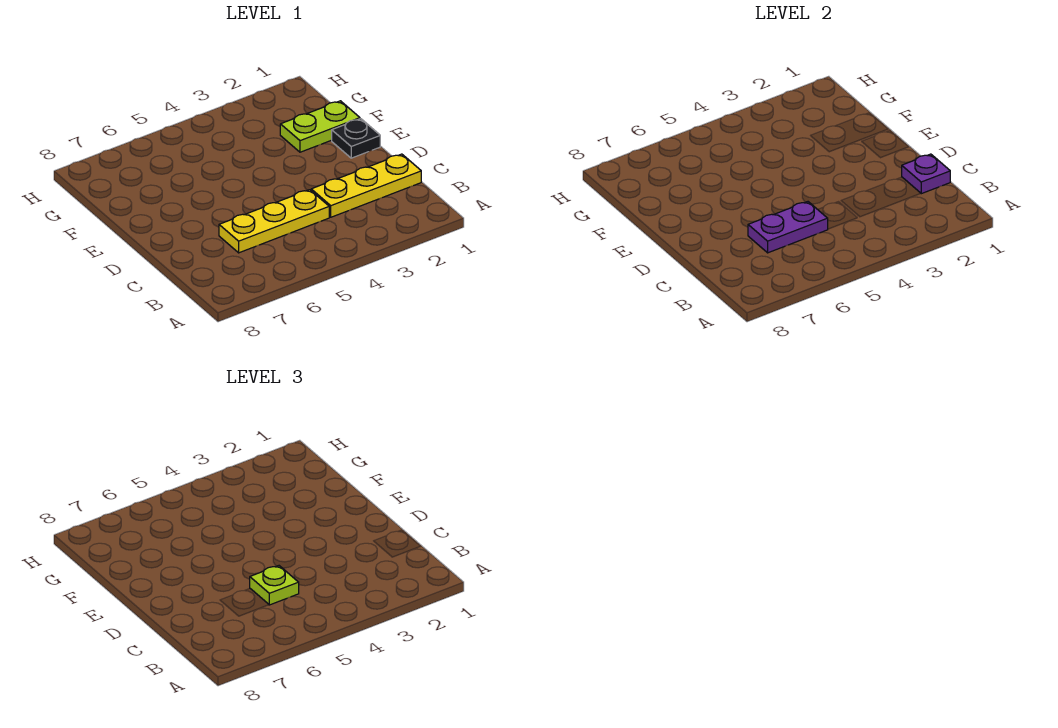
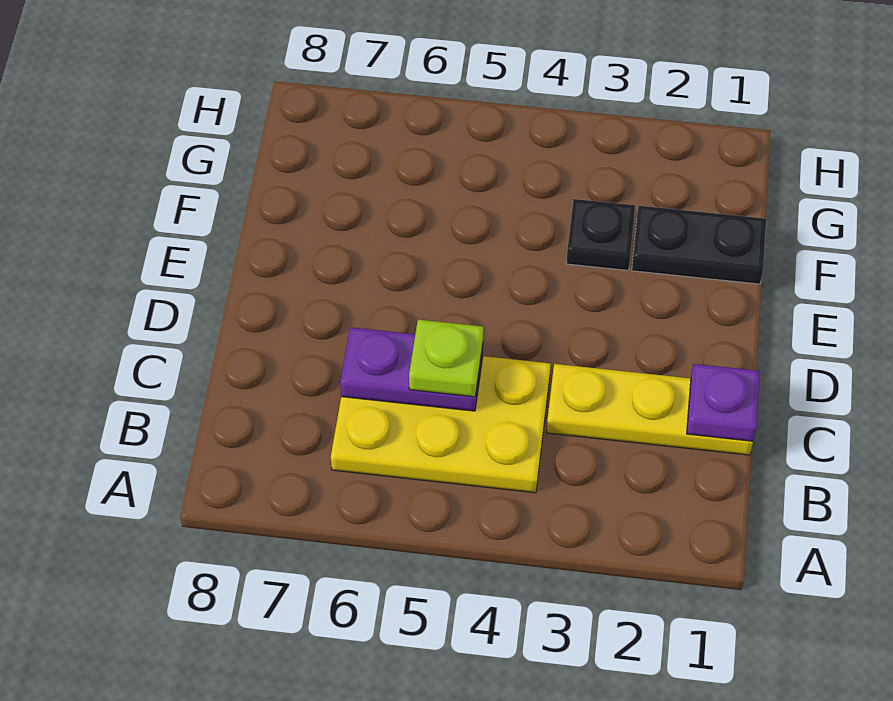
yellow plate C4:C6 level 1 -> yellow plate B4:C6 level 1
black plate E1 level 1 -> black plate F3 level 1
lime plate F1:F2 level 1 -> black plate F1:F2 level 1

